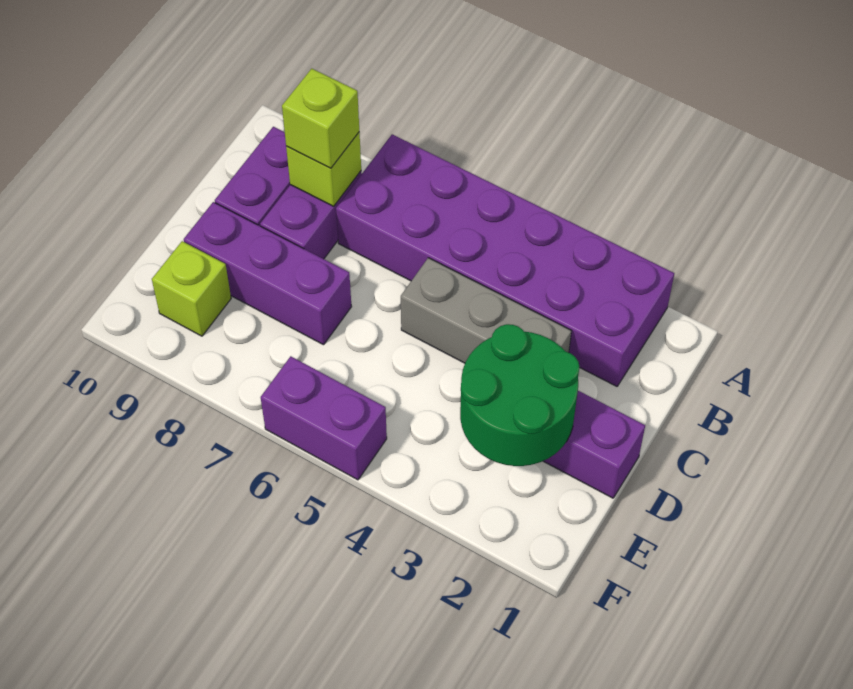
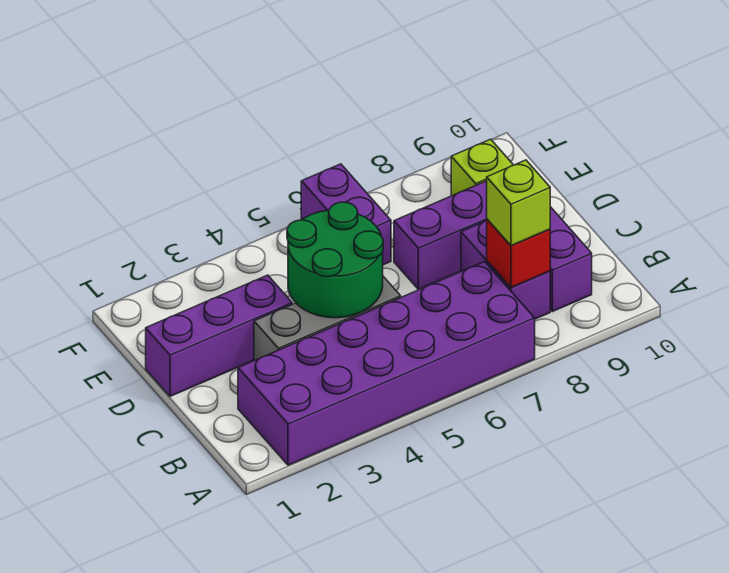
lime brick B8 level 2 -> red brick B8 level 2
green round brick D2:E3 level 2 -> green round brick C4:D5 level 2
purple brick F5:F6 level 1 -> purple brick E6:F6 level 1

